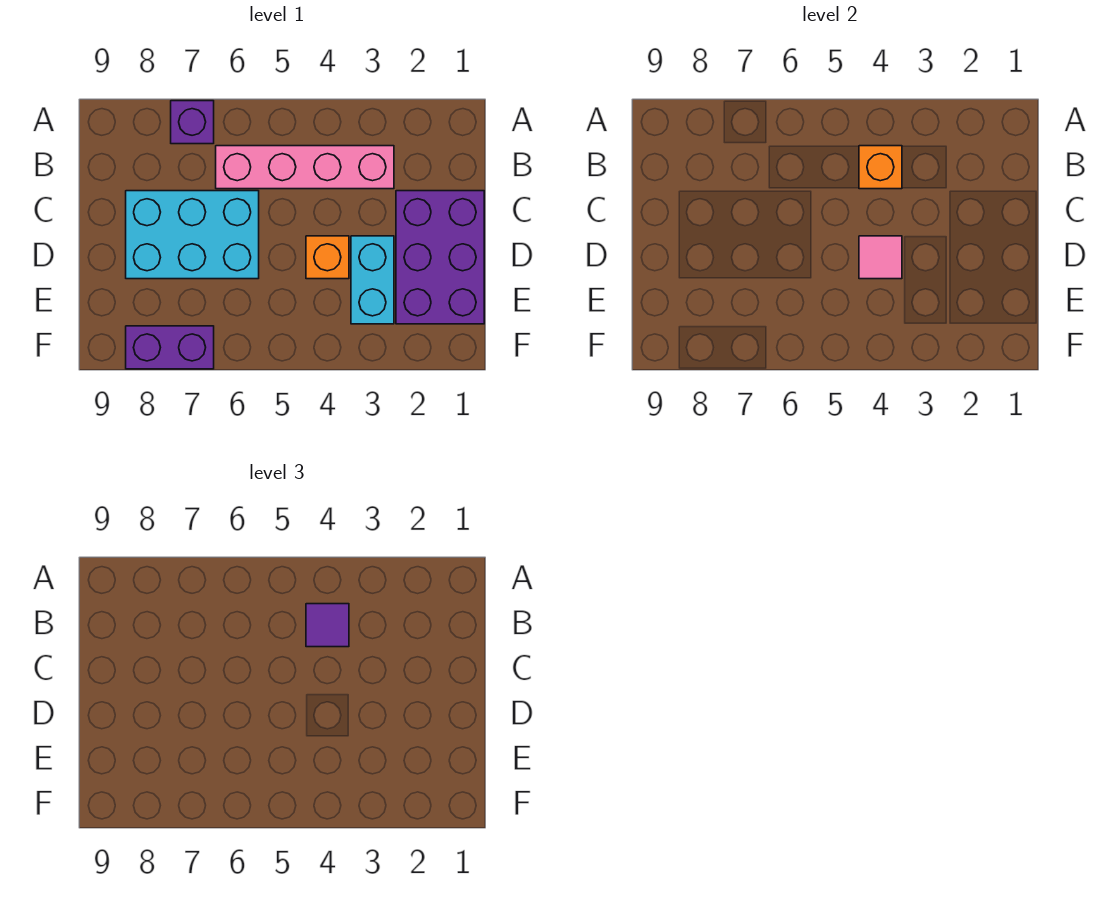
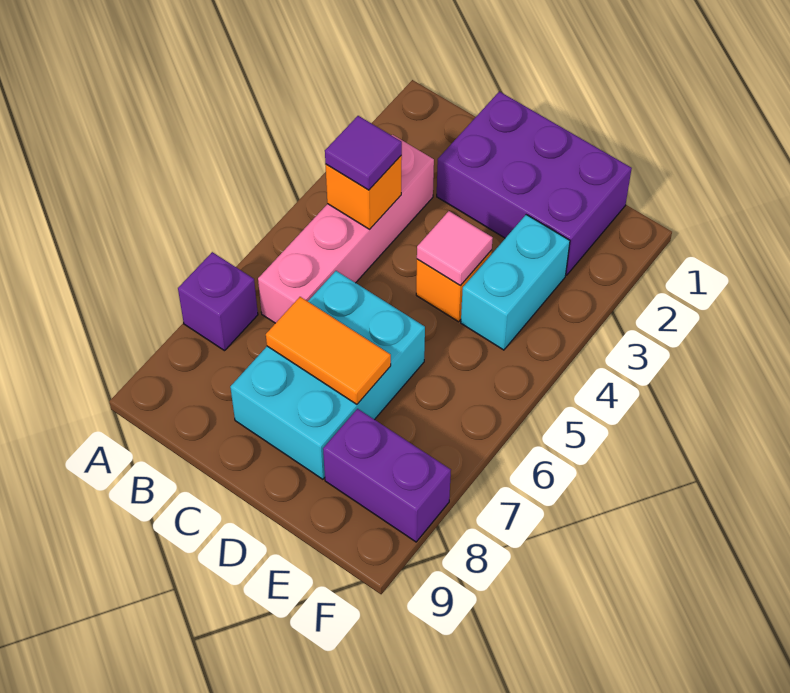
none -> orange tile C7:D7 level 2
cyan brick D3:E3 level 1 -> cyan brick E3:E4 level 1
purple brick F7:F8 level 1 -> purple brick E8:F8 level 1

